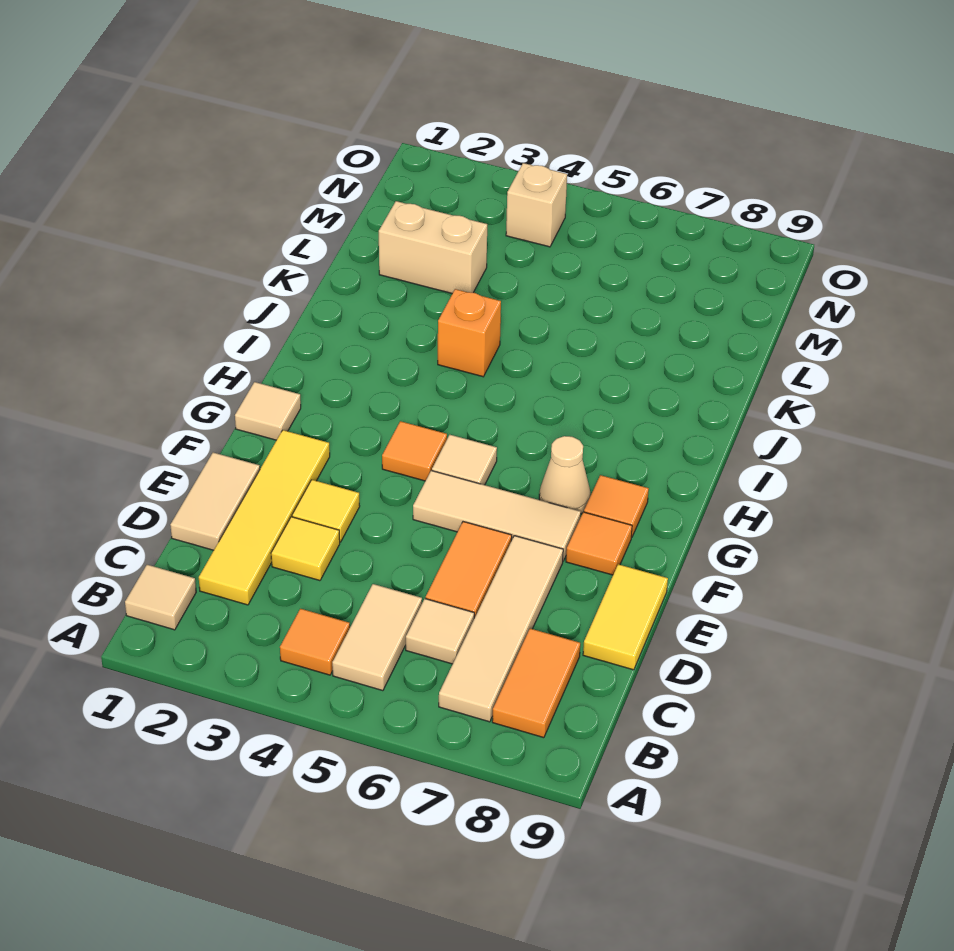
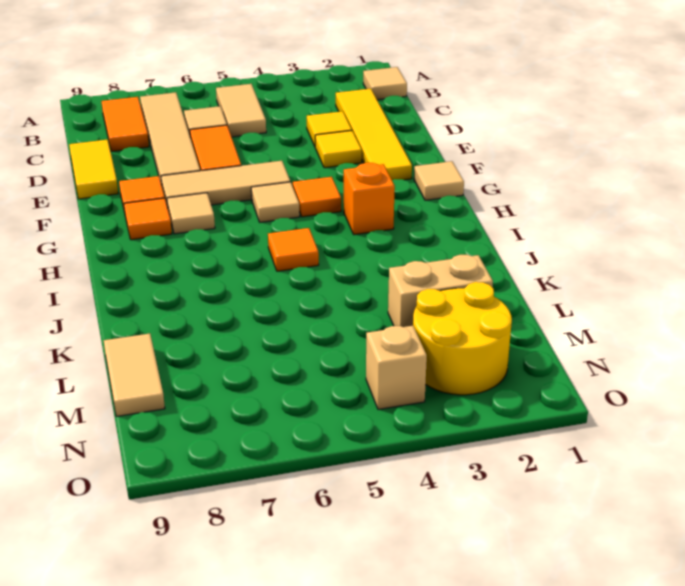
orange tile B4 level 1 -> orange tile I5 level 1
tan tile D1:E1 level 1 -> tan tile L9:M9 level 1
tan cone G7 level 1 -> tan tile G7 level 1
orange brick J4 level 1 -> orange brick H3 level 1
none -> yellow round brick M2:N3 level 1

